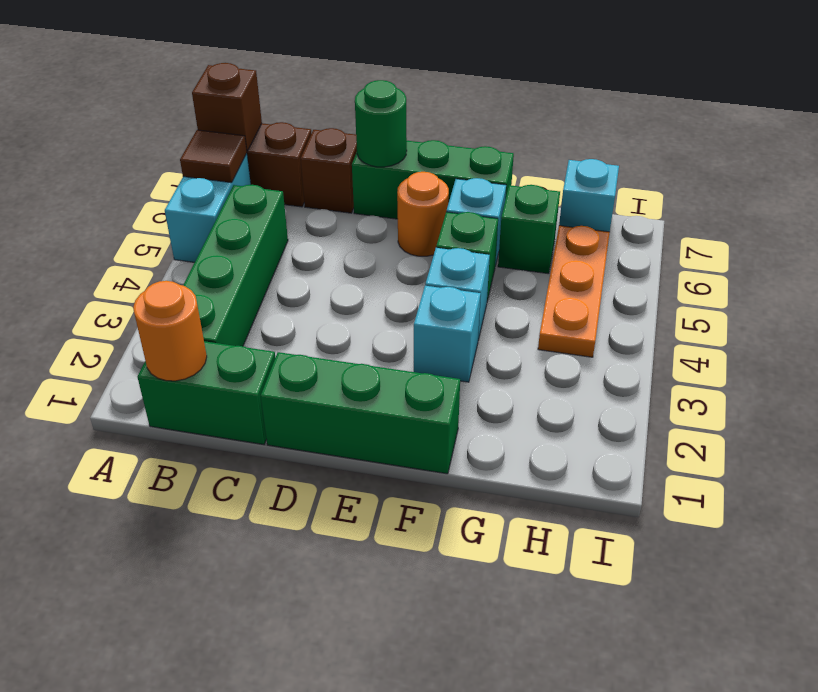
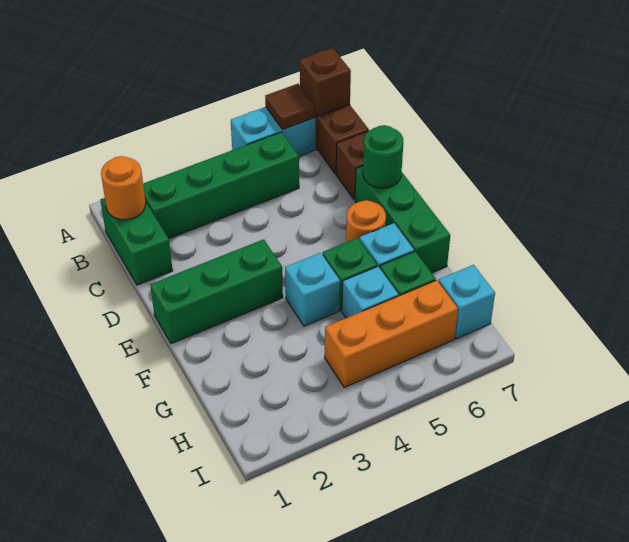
green brick D1:F1 level 1 -> green brick E1:E3 level 1
cyan brick F3 level 1 -> cyan brick G5 level 1
orange plate H4:H6 level 1 -> orange brick H4:H6 level 1

